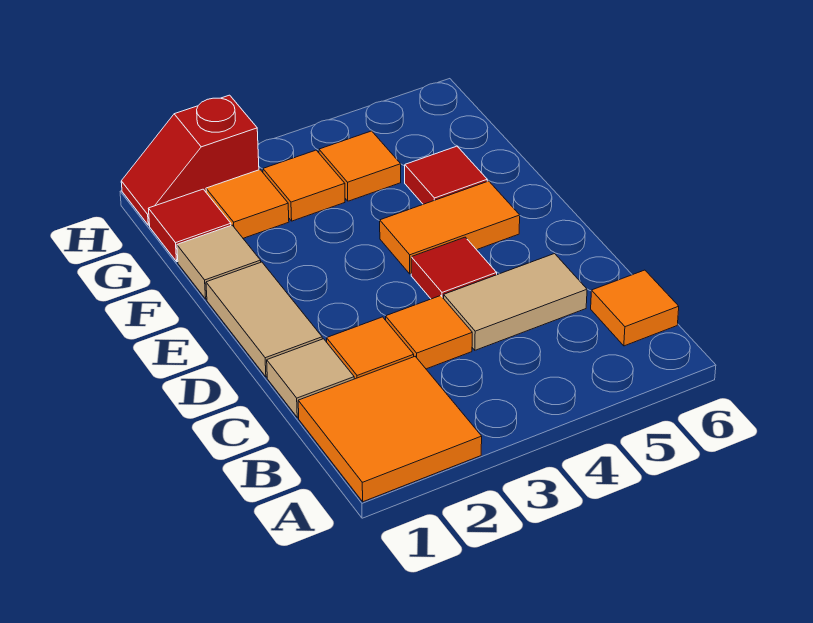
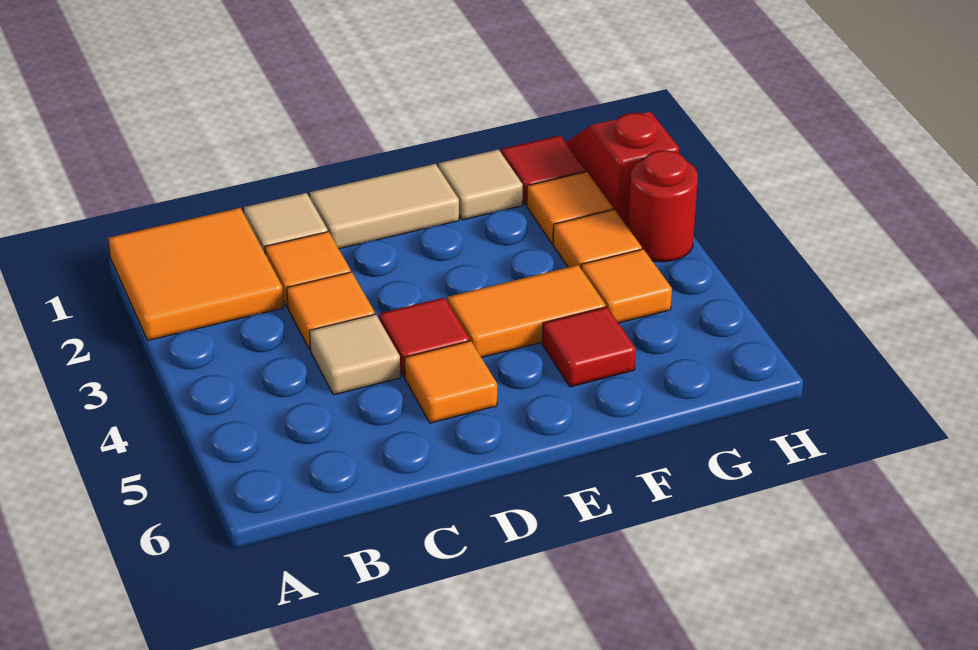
orange tile B6 level 1 -> orange tile D5 level 1
tan tile C4:C5 level 1 -> tan tile C4 level 1
orange tile E4:E5 level 1 -> orange tile E4:F4 level 1
none -> red round brick H3 level 1

